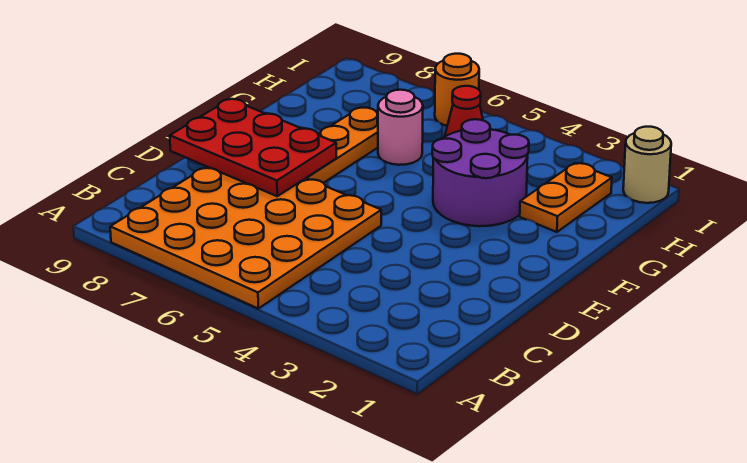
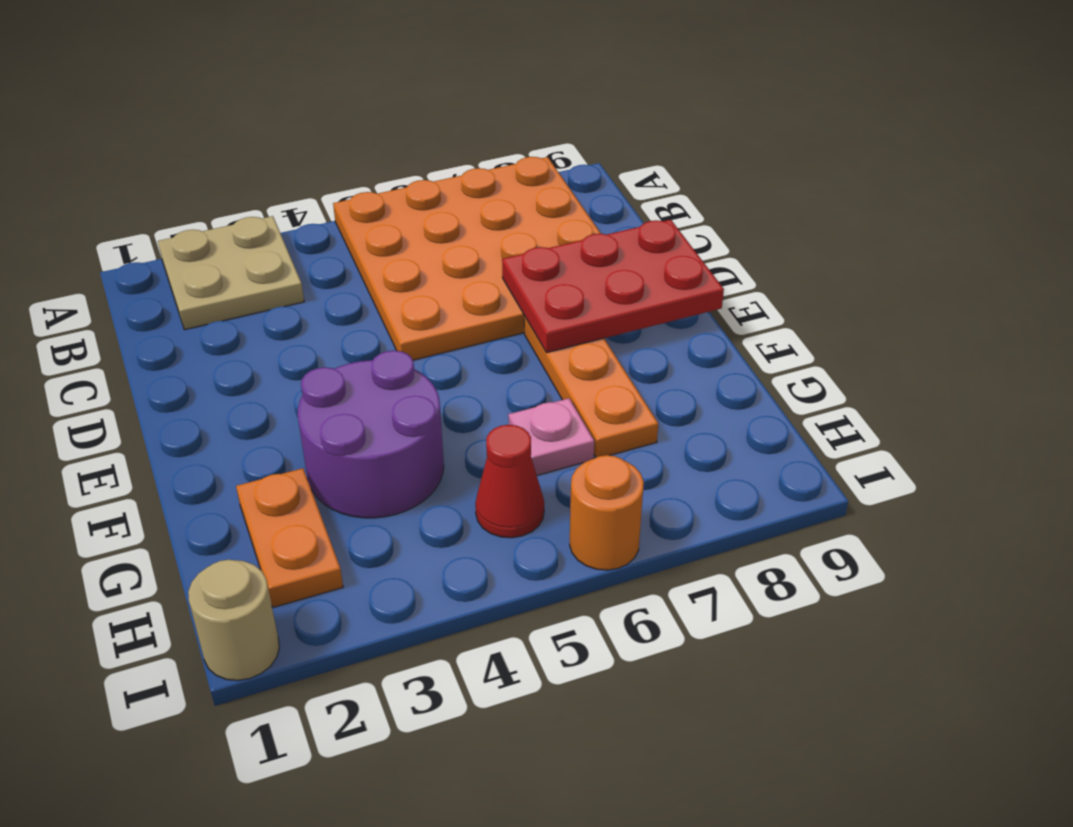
none -> tan plate A2:B3 level 1
pink round brick G6 level 1 -> pink plate G6 level 1

